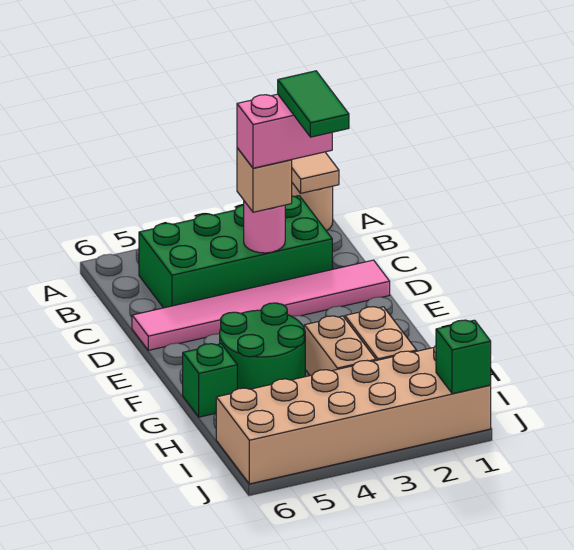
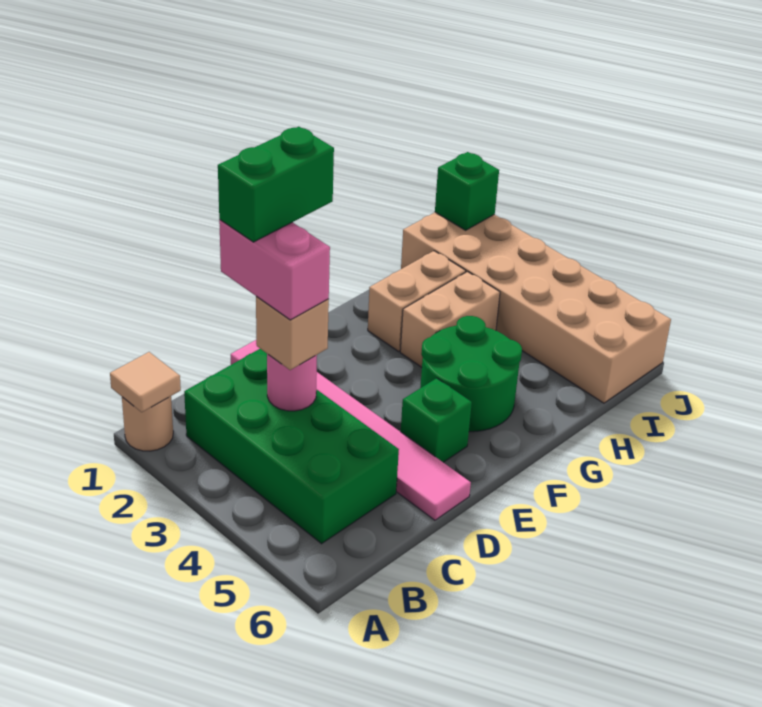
green tile C2:D2 level 5 -> green brick C2:D2 level 5
green brick G6 level 1 -> green brick E5 level 1

